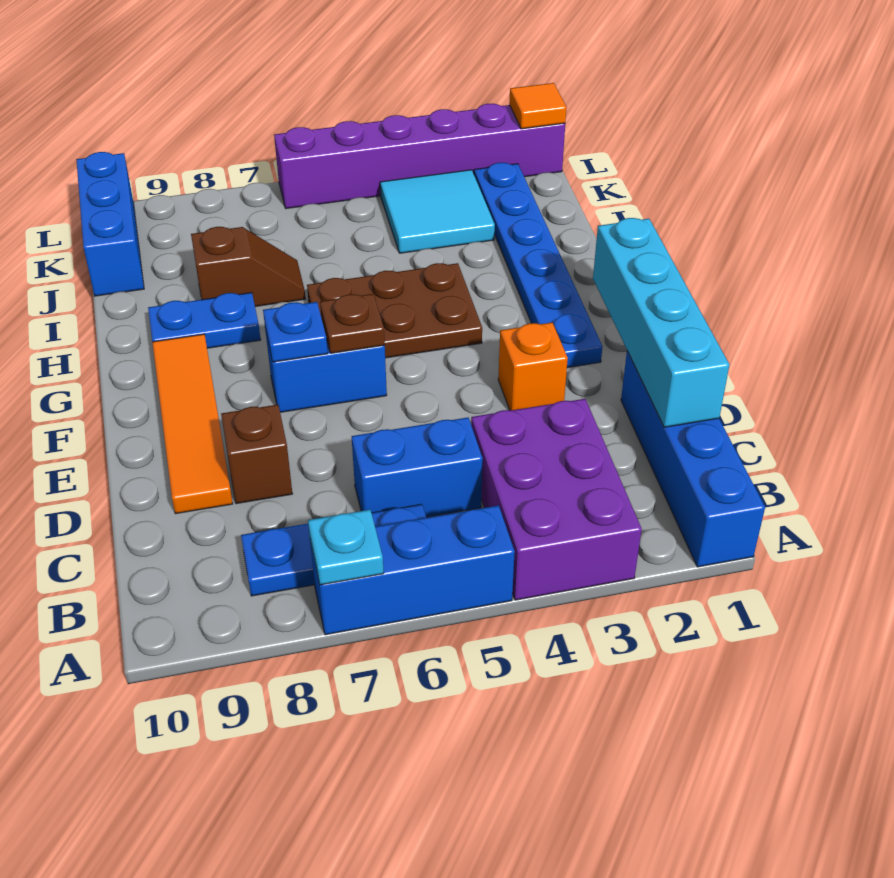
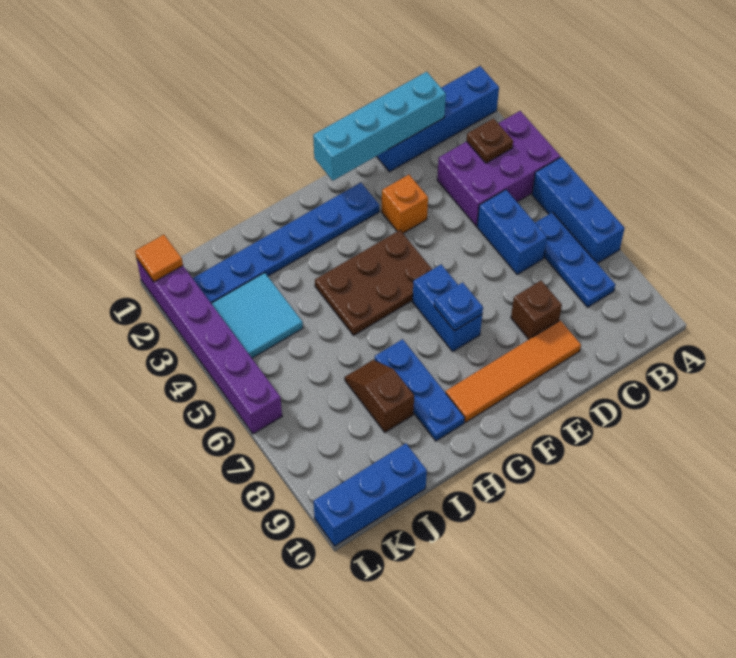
cyan plate A7 level 2 -> none
brown plate F6 level 2 -> brown plate B3 level 2
brown plate G4:H6 level 1 -> brown plate F4:H5 level 1
blue plate H8:H9 level 1 -> blue plate H7:H9 level 1

